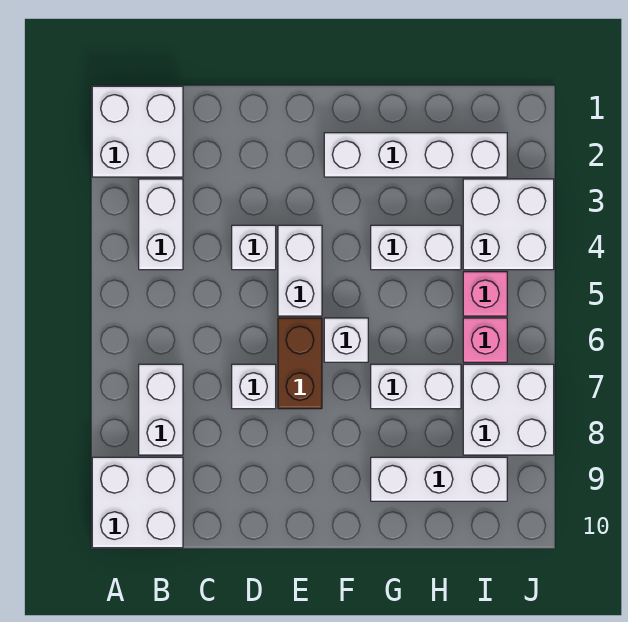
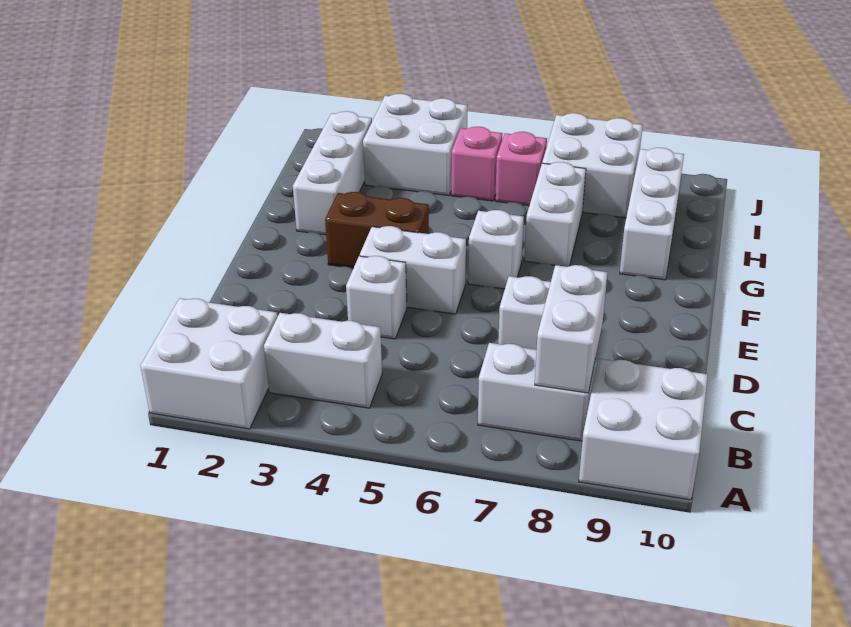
brown brick E6:E7 level 1 -> brown brick F3:F4 level 1
white brick F2:I2 level 1 -> white brick G2:I2 level 1
white brick G4:H4 level 1 -> white brick B8:C8 level 2

